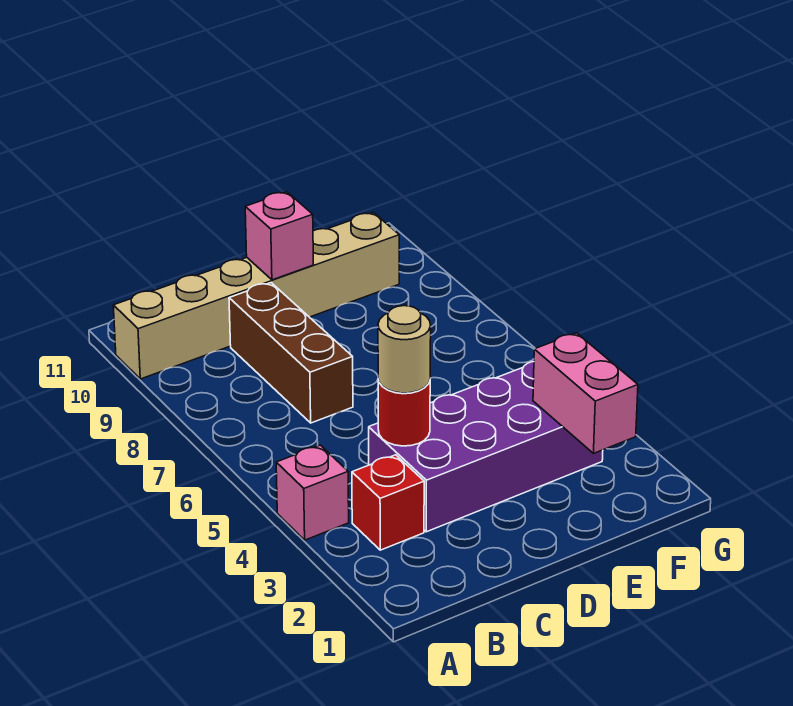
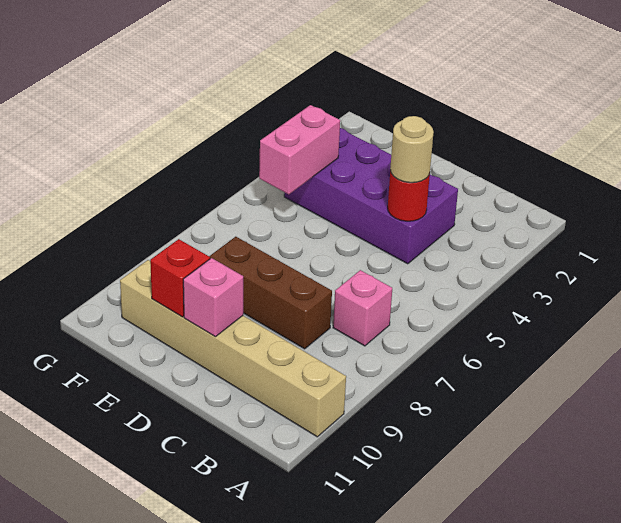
pink brick A4 level 1 -> pink brick B7 level 1
red brick B3 level 1 -> red brick E10 level 2
brown brick C7:C9 level 1 -> brown brick C8:E8 level 1
pink brick F2:F3 level 2 -> pink brick F4:F5 level 2

